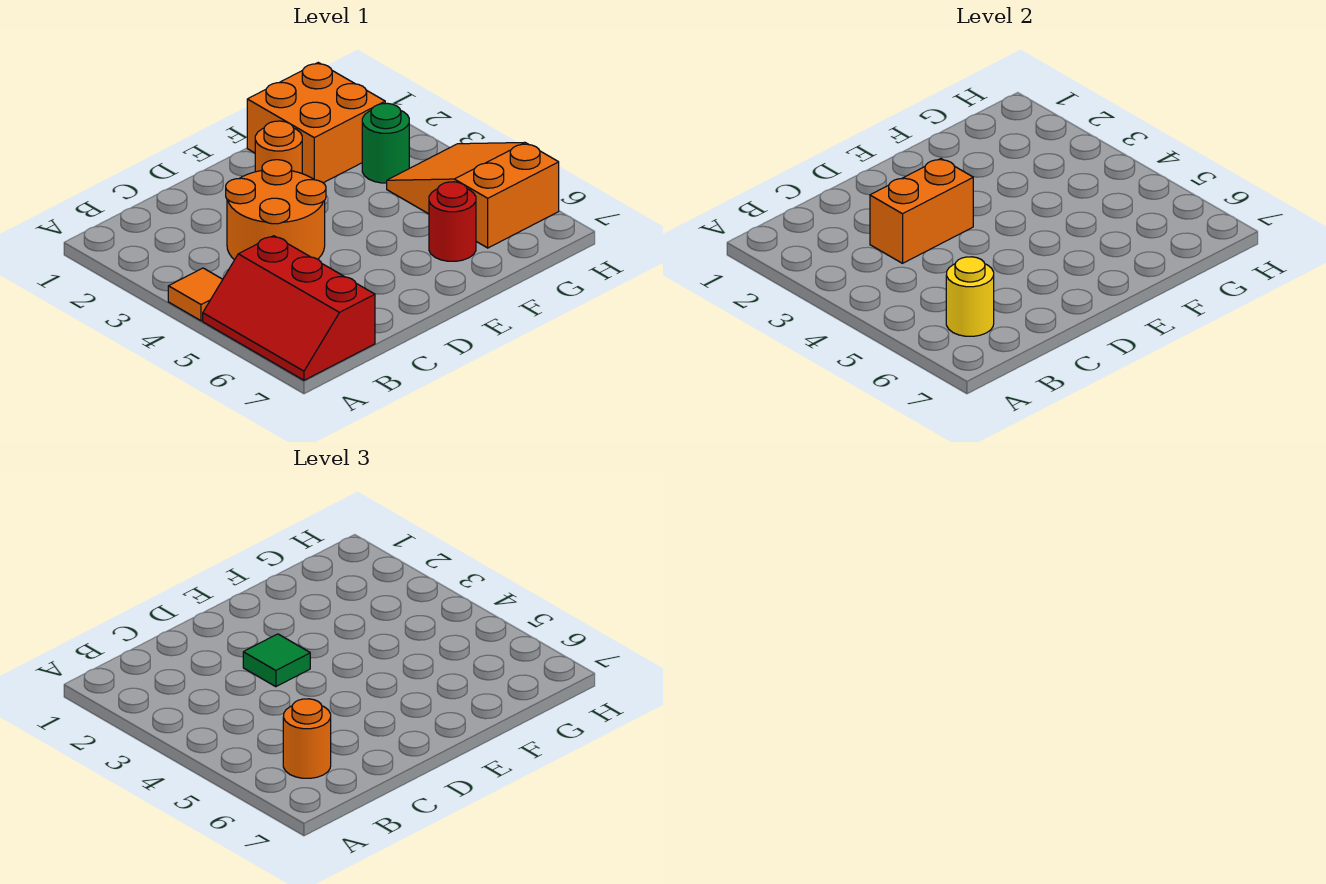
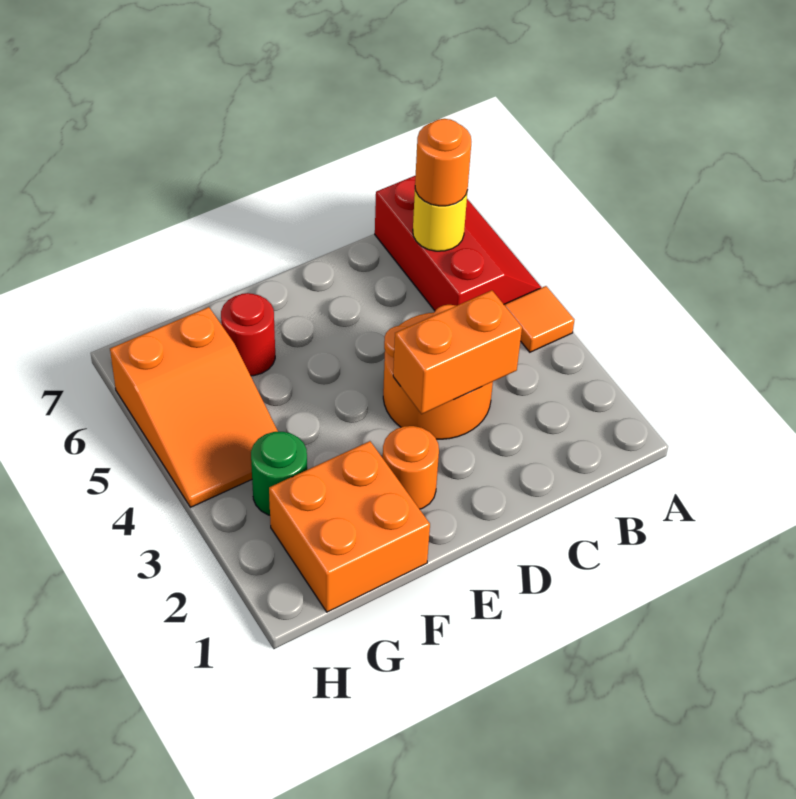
green tile D3 level 3 -> none

